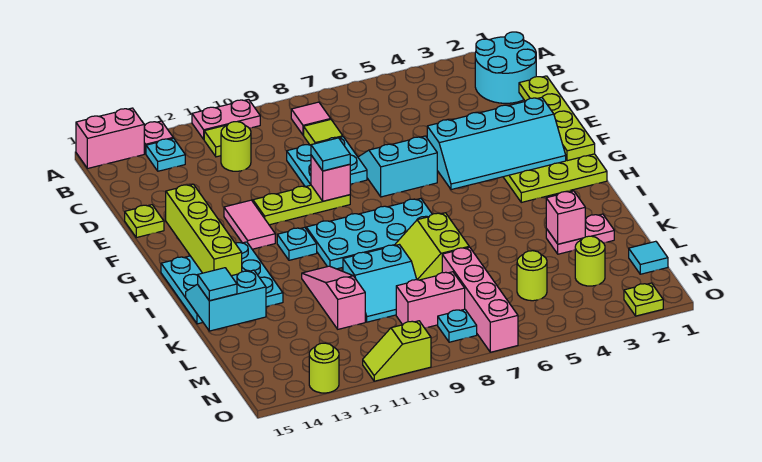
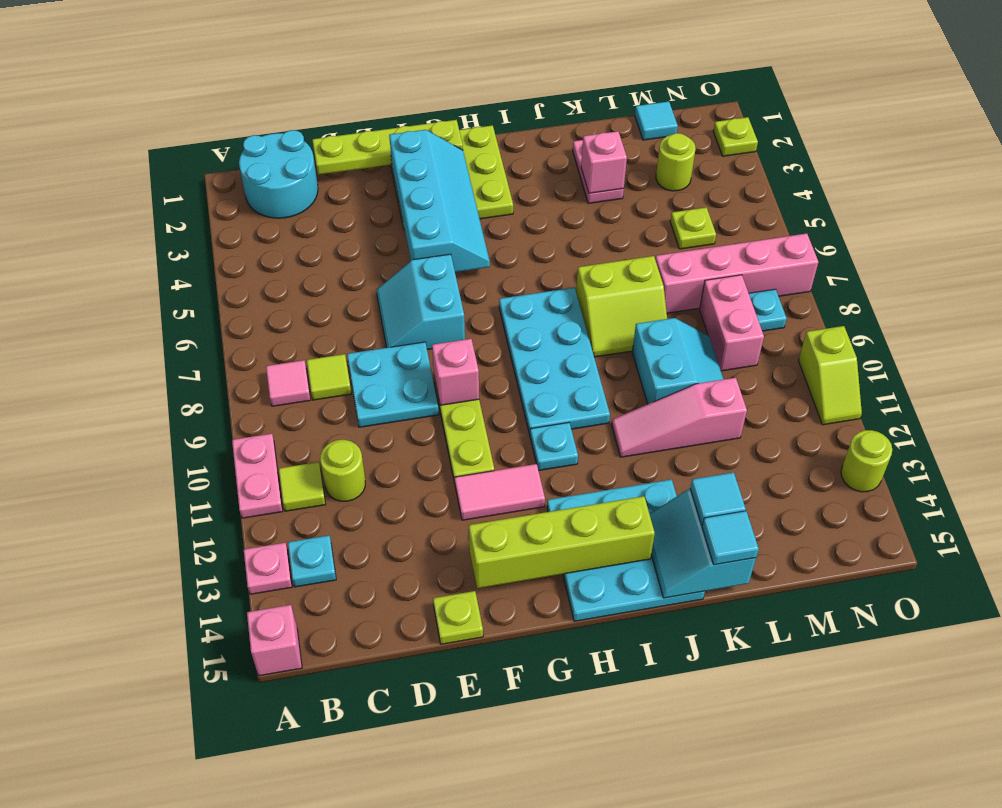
pink brick A14:A15 level 1 -> pink brick A15 level 1
cyan tile F9 level 3 -> cyan tile K14 level 3
lime round brick M5 level 1 -> lime plate M5 level 1

